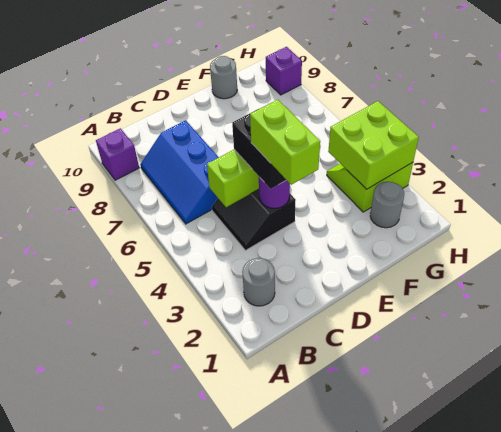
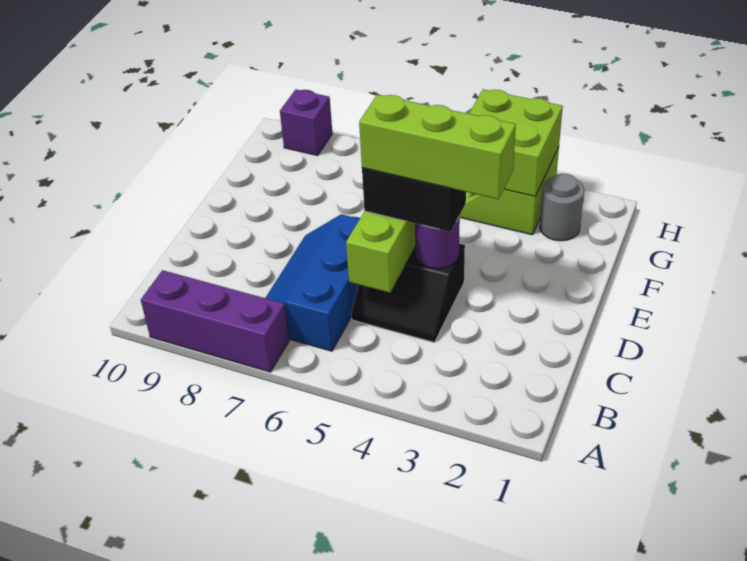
purple brick A9 level 1 -> purple brick A7:A9 level 1
grey round brick B2 level 1 -> none
blue slope B6:C8 level 1 top C -> blue slope B6:D7 level 1 top 6
lime brick D3:D4 level 4 -> lime brick D3:D5 level 4
grey round brick F10 level 1 -> none

